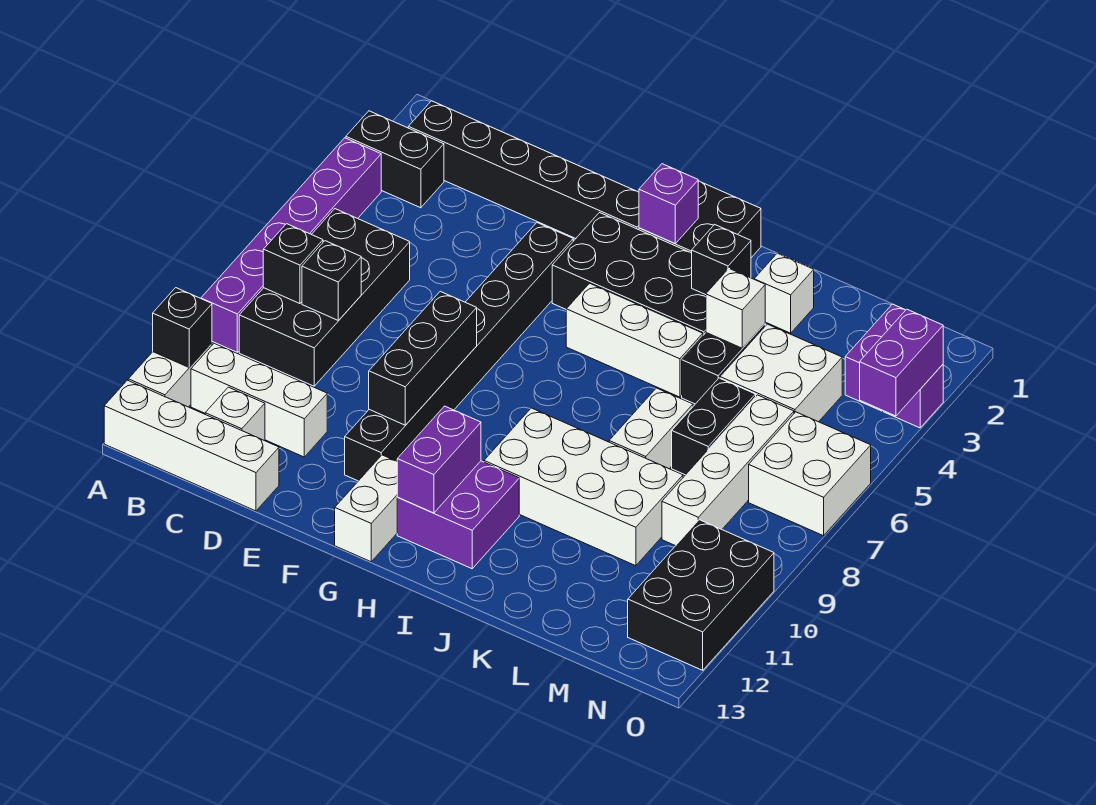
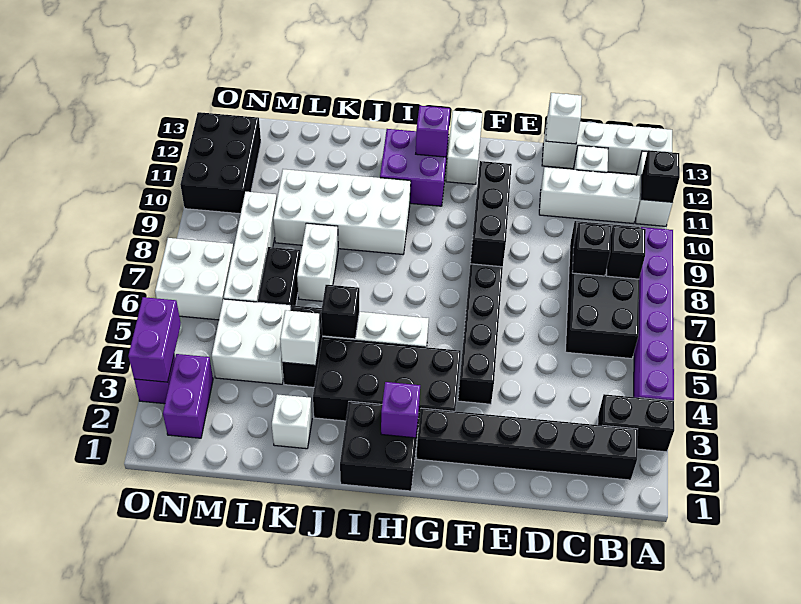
none -> white brick D13 level 2
purple brick H11:H12 level 2 -> purple brick H12 level 2
black brick J3 level 2 -> black brick J5 level 2

